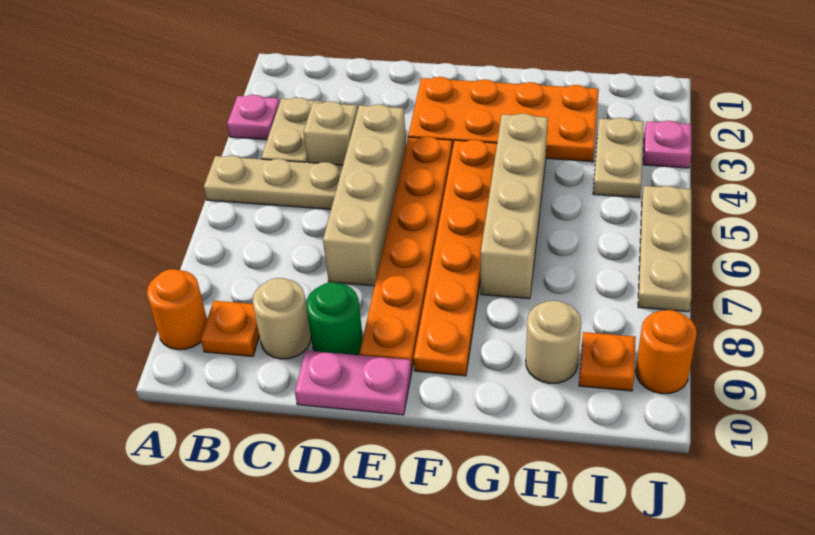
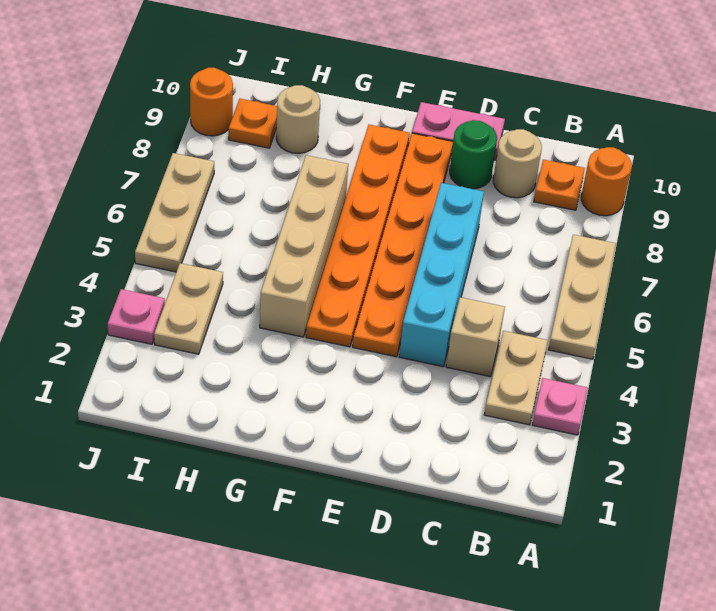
tan plate A5:C5 level 1 -> tan plate A5:A7 level 1
tan brick D4:D7 level 1 -> cyan brick D4:D7 level 1
orange plate E2:H3 level 1 -> none

